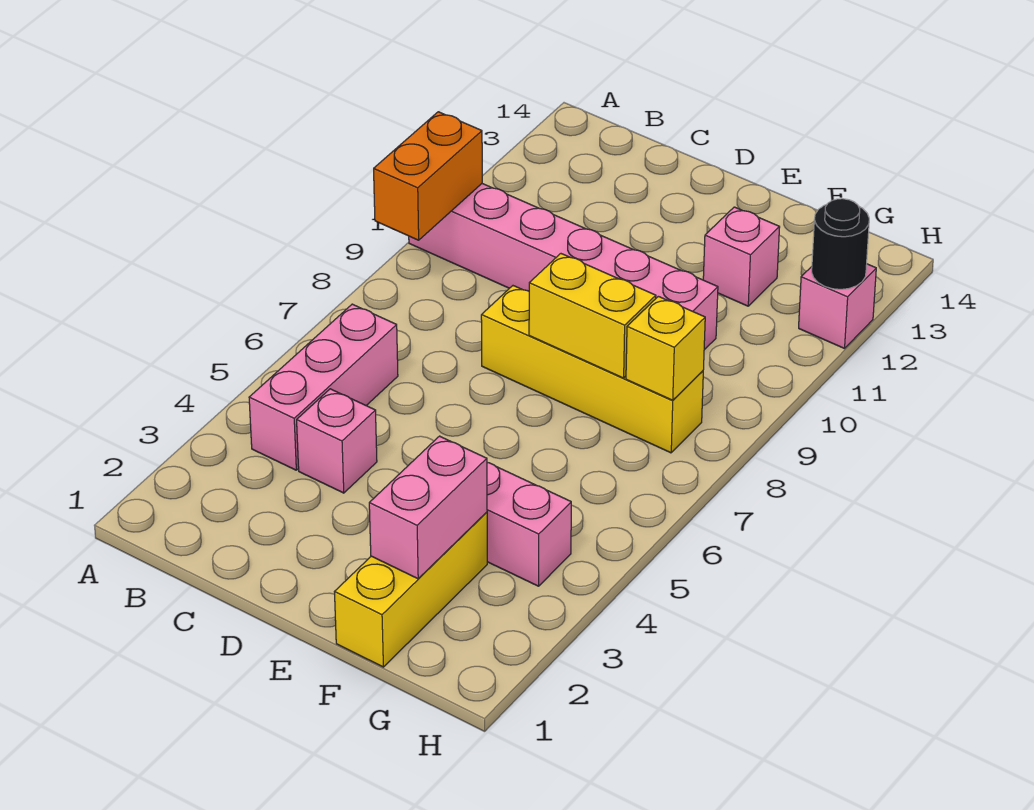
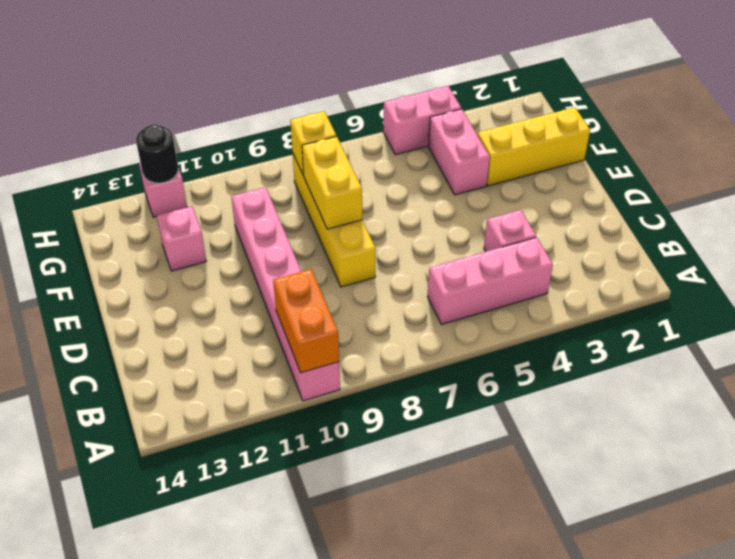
orange brick A9:A10 level 2 -> orange brick A10:B10 level 2
pink brick F2:F3 level 2 -> pink brick H4:H5 level 1

